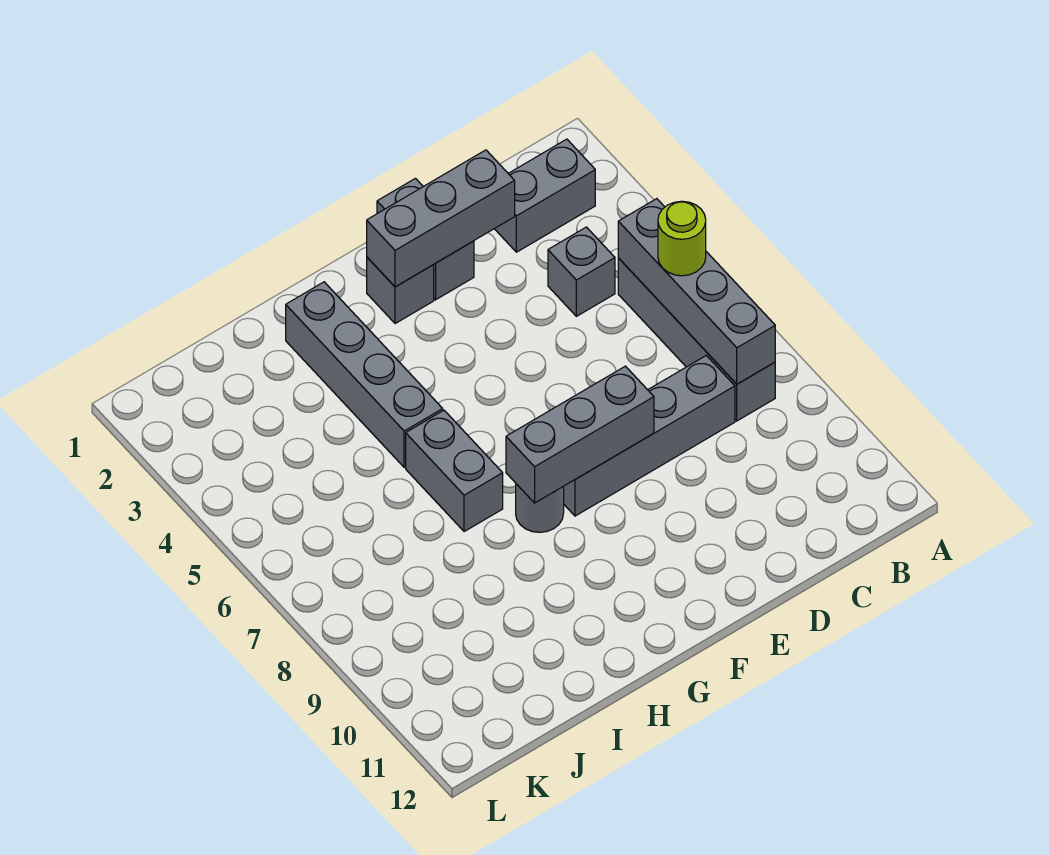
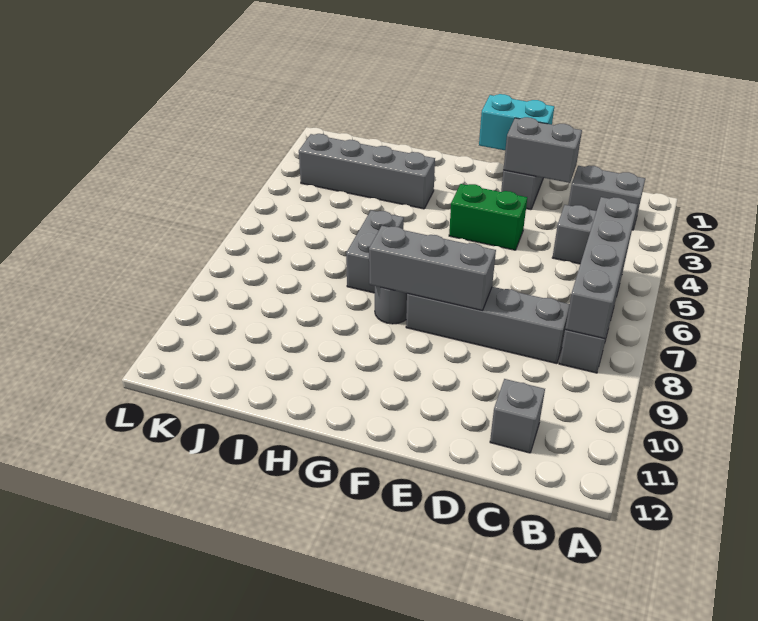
lime round brick B6 level 3 -> none
grey brick D2:F2 level 2 -> grey brick D2:E2 level 2
none -> cyan brick E1:F1 level 2
none -> green brick E4:F4 level 1
grey brick F2 level 1 -> grey brick C11 level 1
grey brick H2:H5 level 1 -> grey brick H3:K3 level 1

